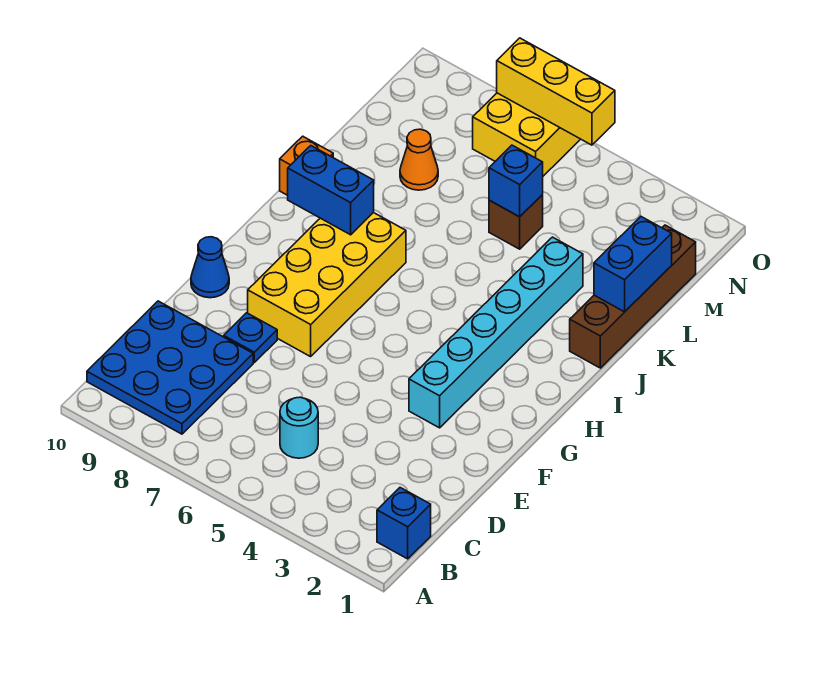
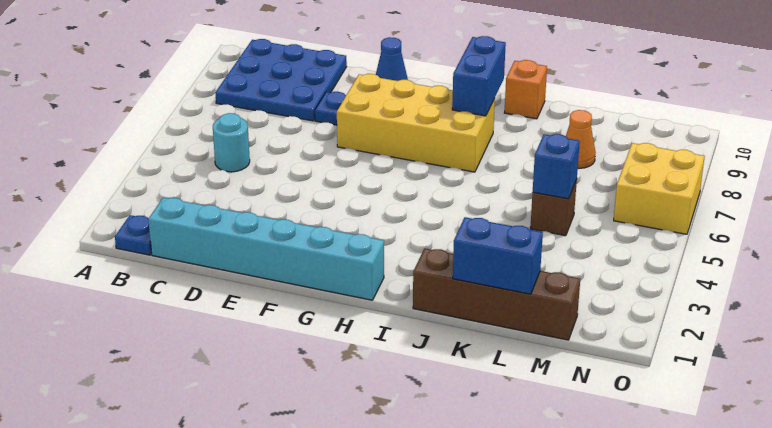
blue brick B1 level 1 -> blue plate B1 level 1
cyan brick F3:K3 level 1 -> cyan brick C1:H1 level 1
yellow brick O5:O7 level 2 -> none

